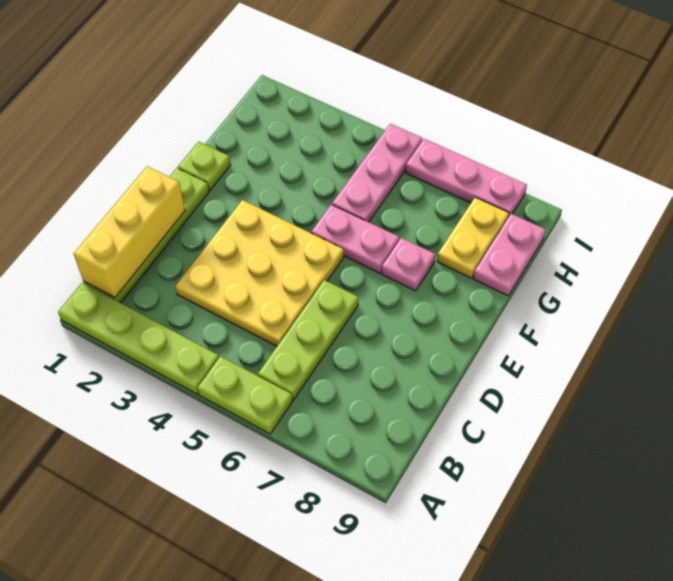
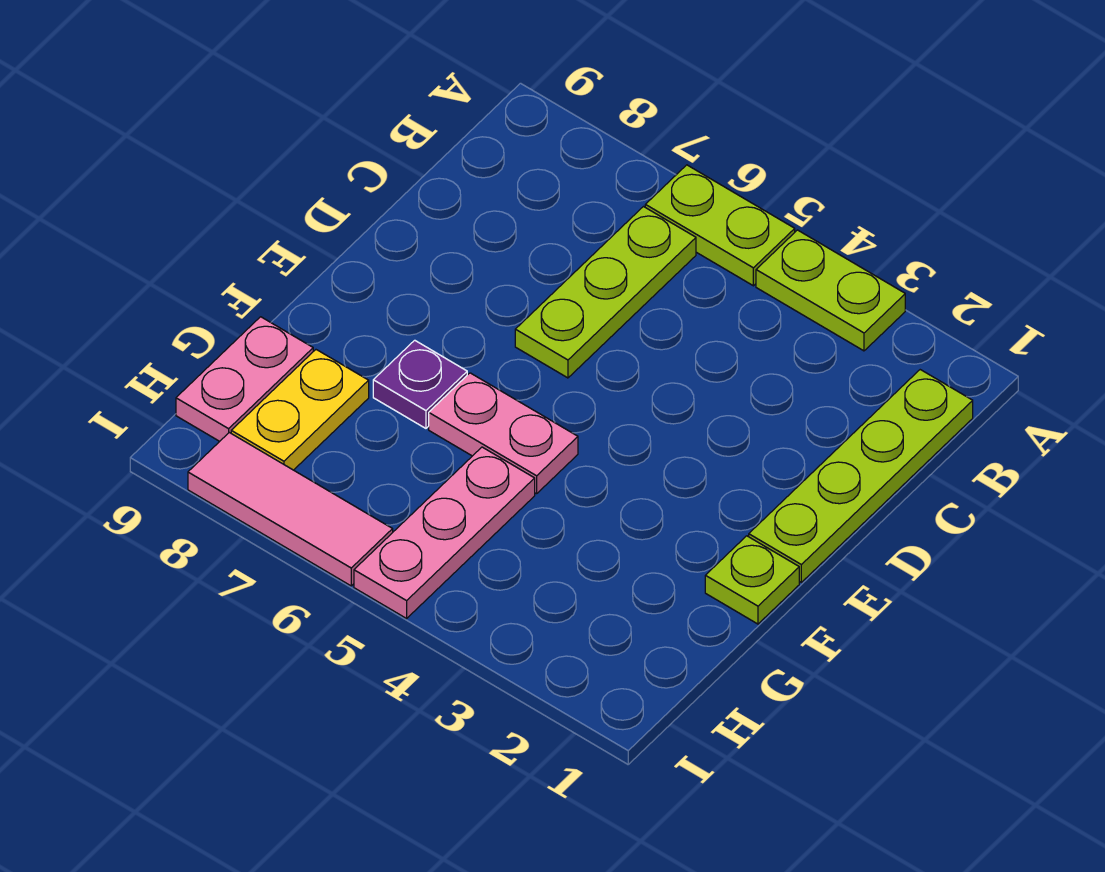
lime plate A1:A4 level 1 -> lime plate A3:A4 level 1
yellow brick B1:D1 level 2 -> none
yellow plate C3:E5 level 1 -> none
pink plate F7 level 1 -> purple plate F7 level 1
pink plate I6:I8 level 1 -> pink tile I6:I8 level 1

